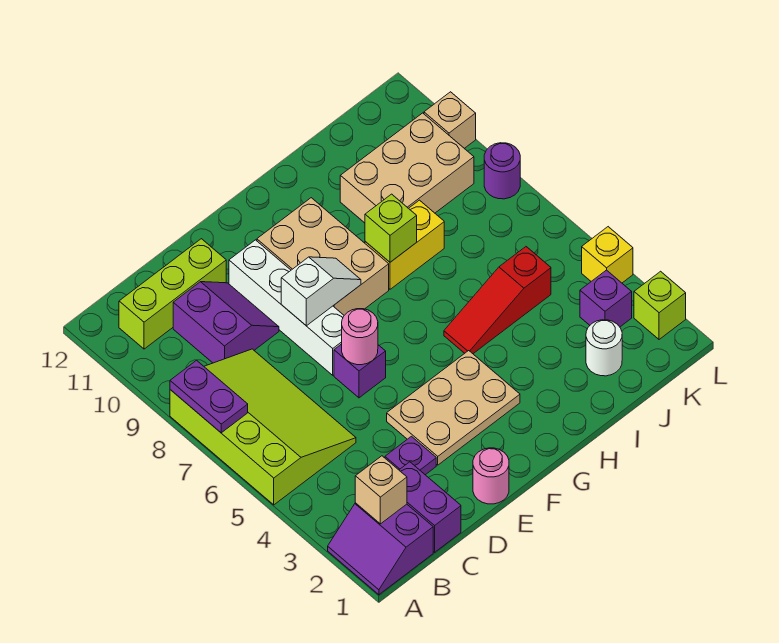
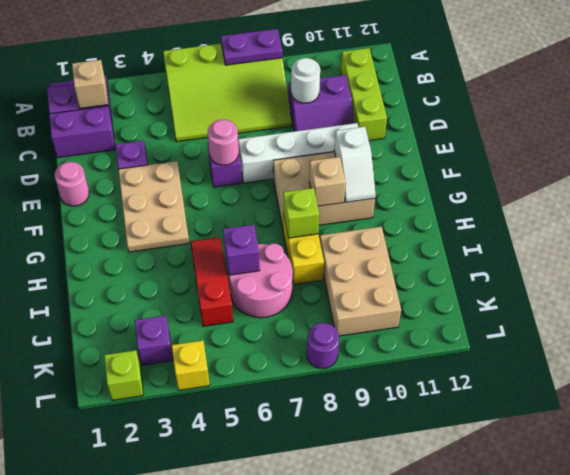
white slope E8:F8 level 2 top E -> white slope F10:G10 level 2 top F
none -> pink round brick I6:J7 level 1
none -> purple brick I6 level 2
white round brick J2 level 1 -> white round brick C9 level 2
tan brick L10 level 1 -> tan brick G9 level 2

